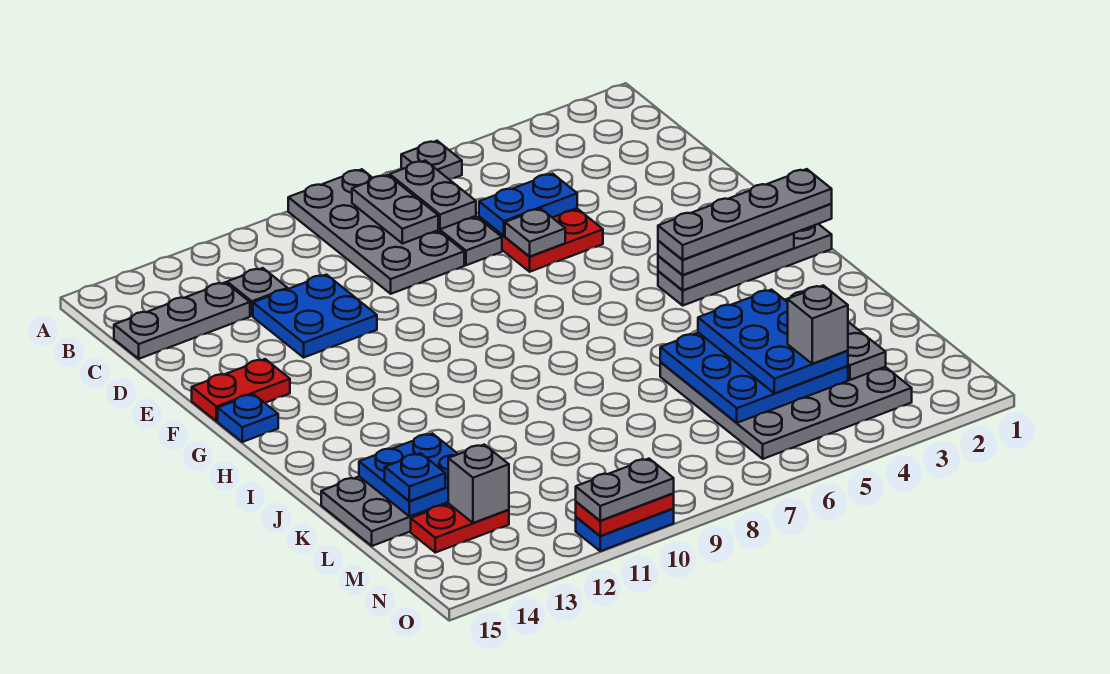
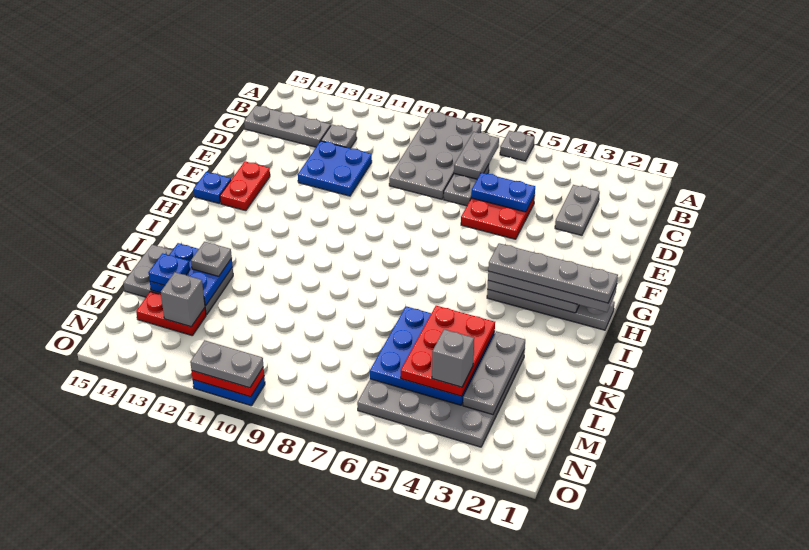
grey plate B8:C8 level 2 -> grey plate C3:D3 level 1
grey plate E6 level 2 -> grey plate K13 level 3
red plate F14:F15 level 1 -> red plate F14:G14 level 1
blue plate K4:M5 level 3 -> red plate K4:M5 level 3

